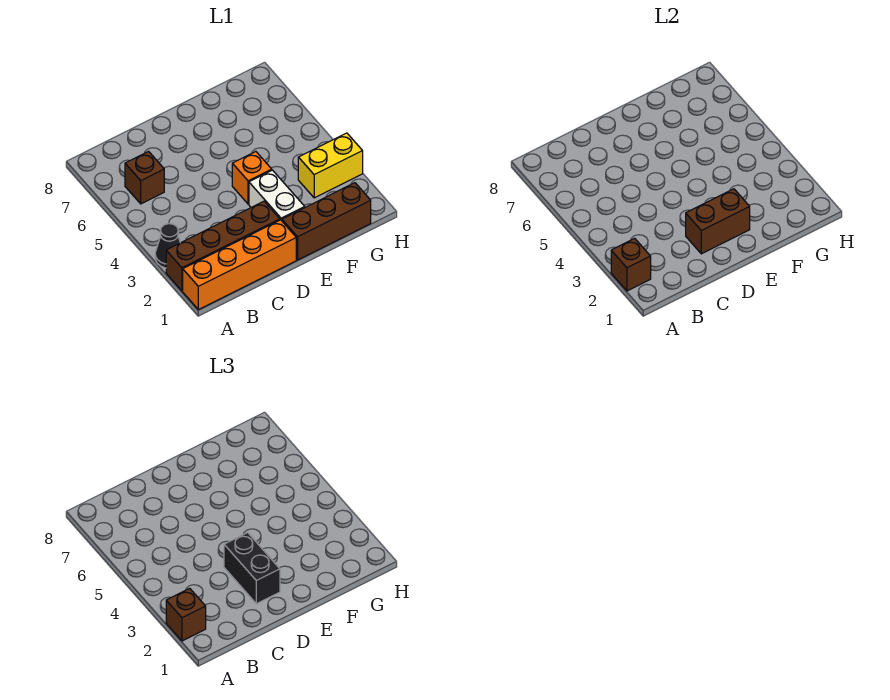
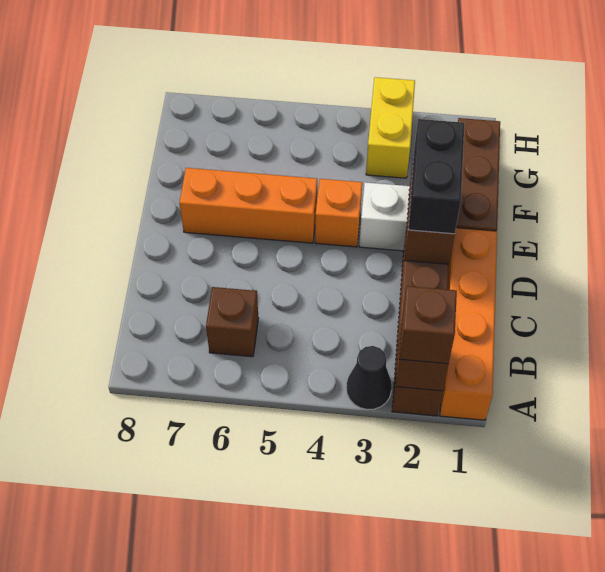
black brick D2:D3 level 3 -> black brick D2:E2 level 3
none -> orange brick E5:E7 level 1

